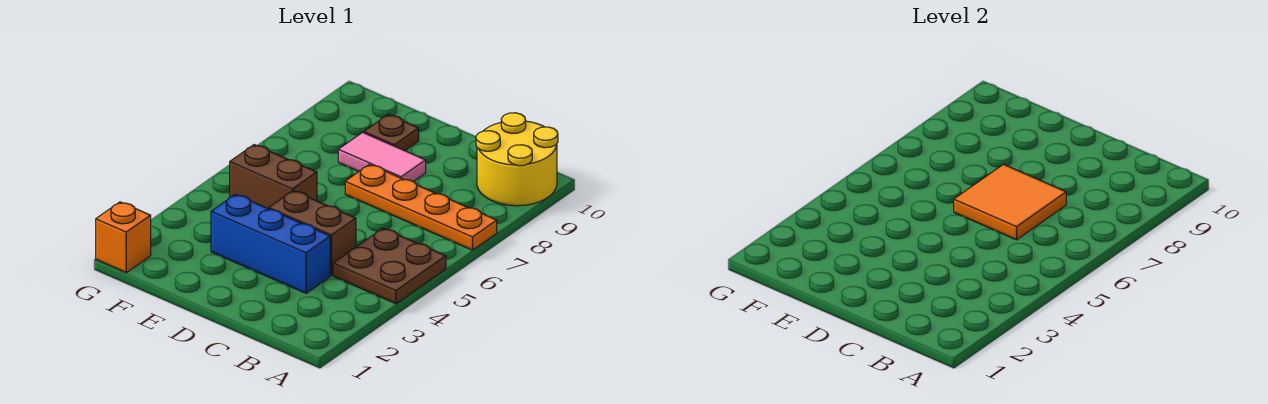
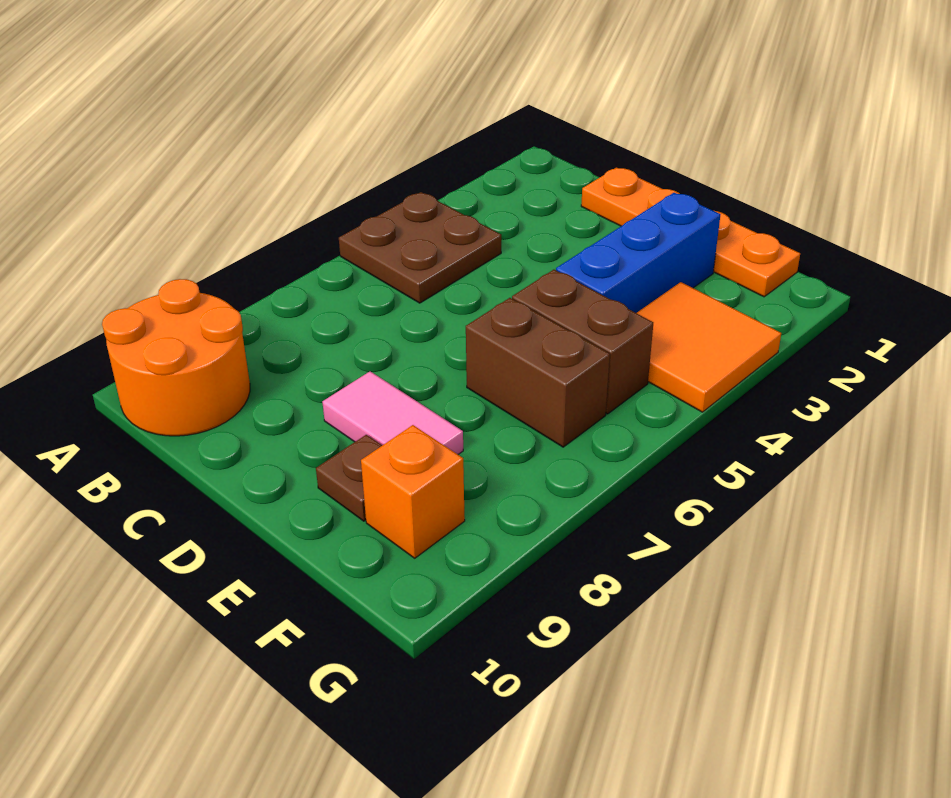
orange plate A7:D7 level 1 -> orange plate C1:F1 level 1
yellow round brick A9:B10 level 1 -> orange round brick A9:B10 level 1
blue brick C3:E3 level 1 -> blue brick E2:E4 level 1
brown brick C4:D4 level 1 -> brown brick E6:F6 level 1
orange tile C6:D7 level 2 -> orange tile F3:G4 level 1
orange brick G1 level 1 -> orange brick F9 level 1

